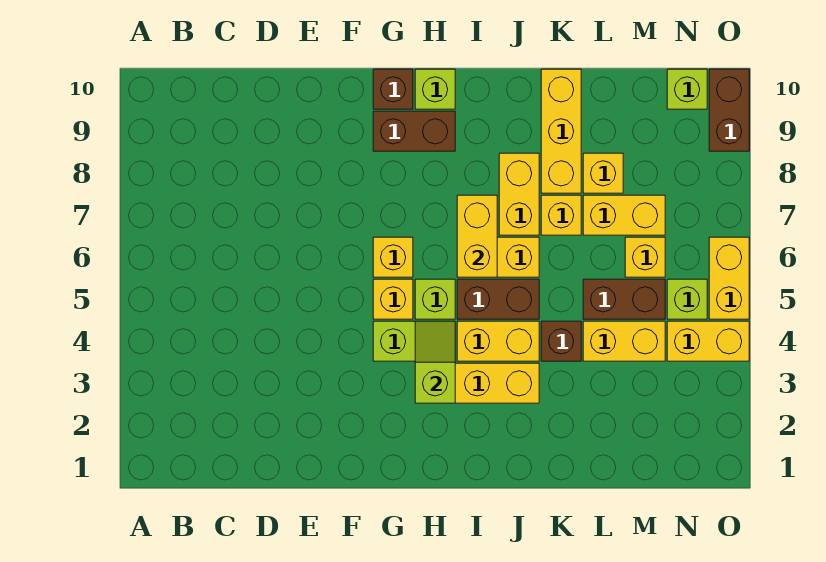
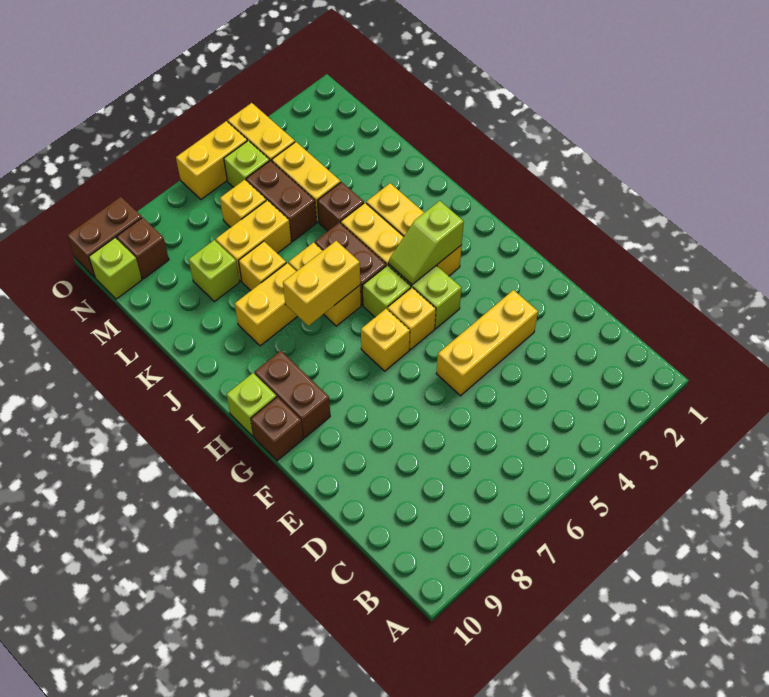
yellow brick K8:K10 level 1 -> yellow brick E3:E5 level 1
yellow brick L7:M7 level 1 -> yellow brick L6:L7 level 1
yellow brick L8 level 1 -> lime brick L8 level 1
none -> brown brick N9 level 1

